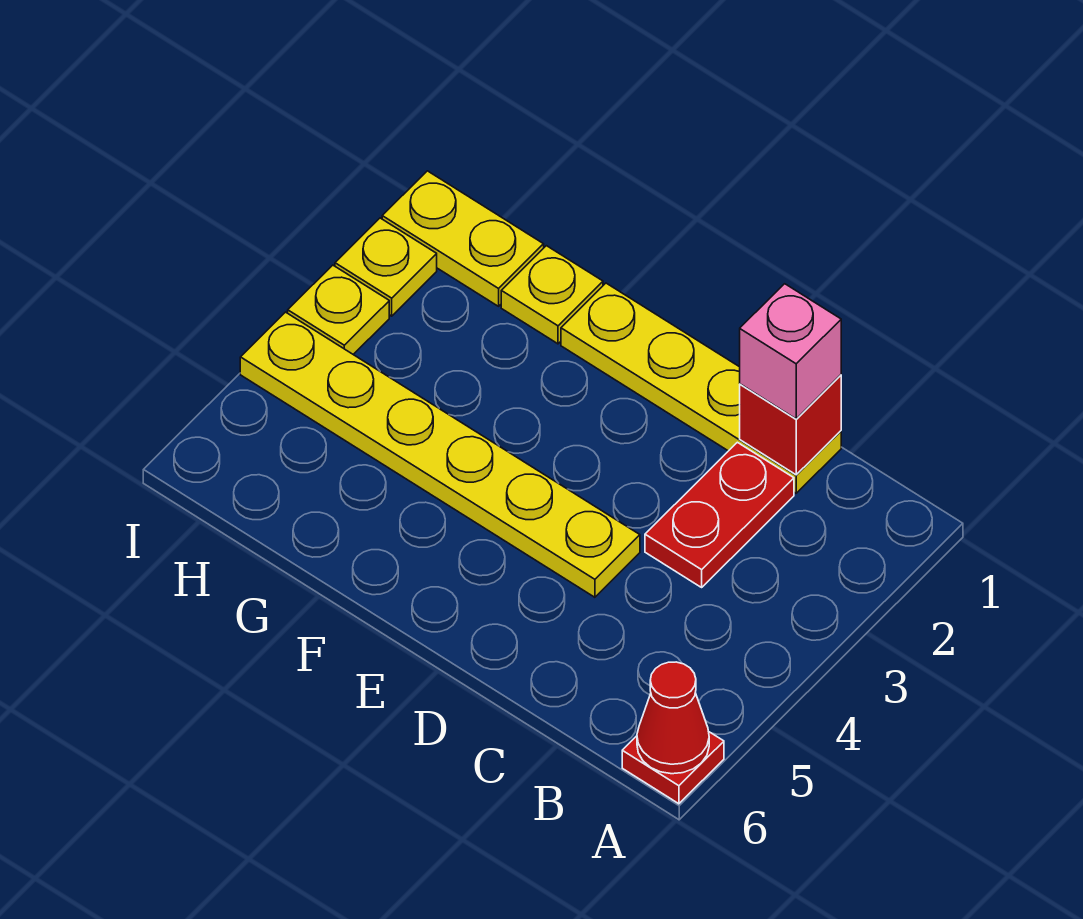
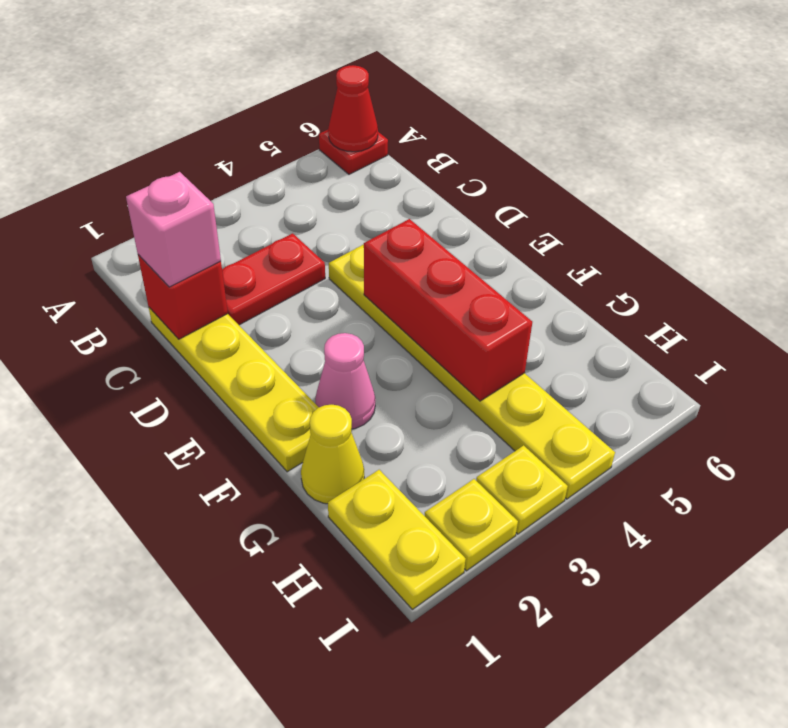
none -> red brick E4:G4 level 2
none -> pink cone F2 level 1
yellow plate G1 level 1 -> yellow cone G1 level 1

